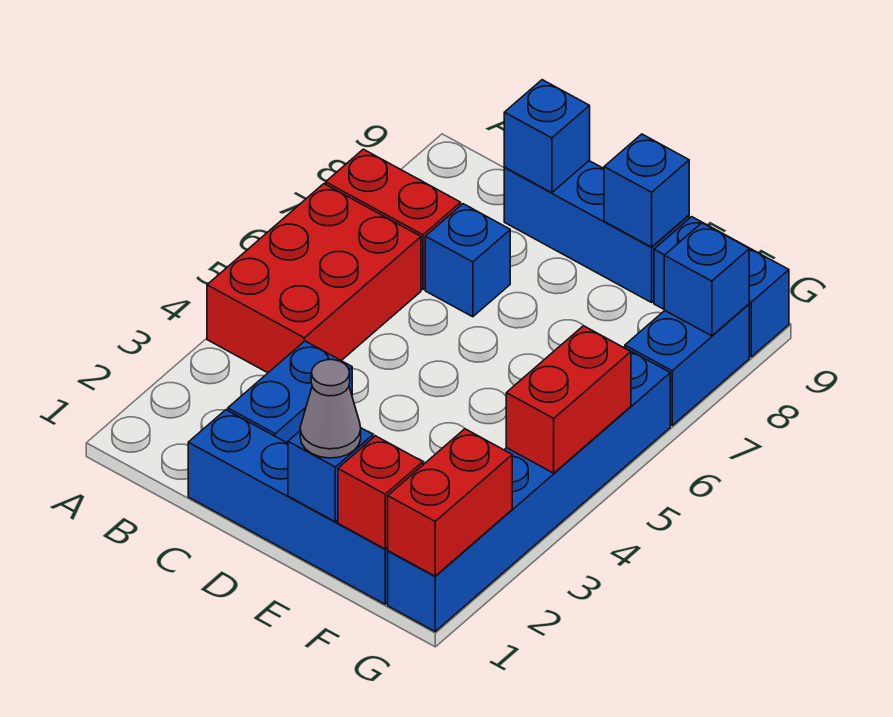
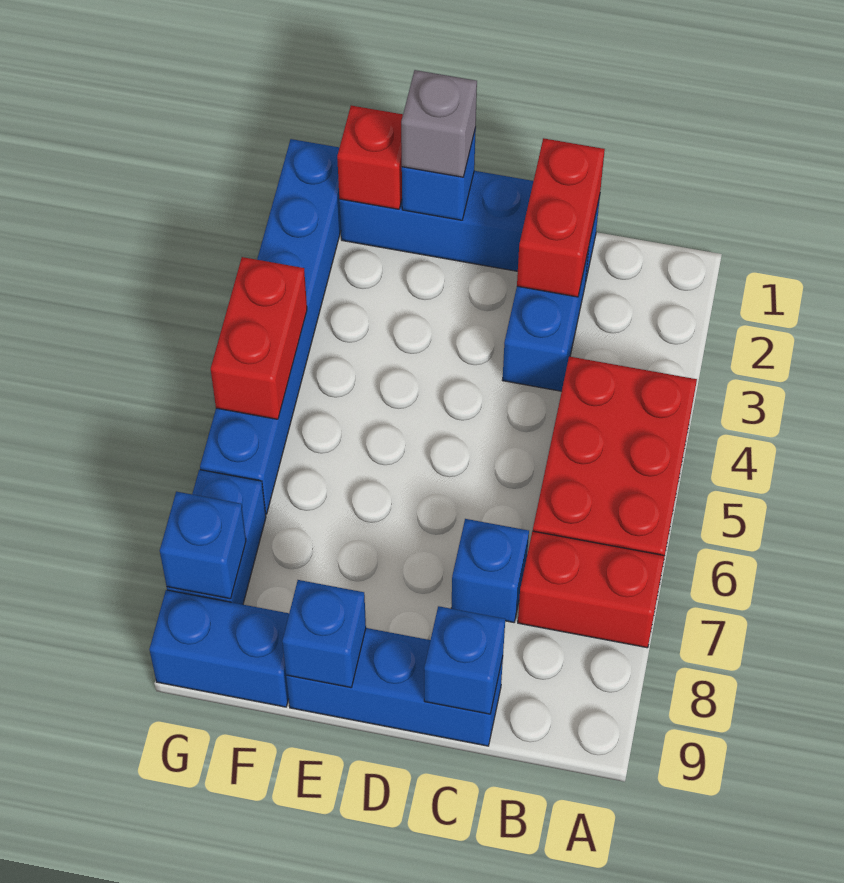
grey cone E1 level 3 -> grey brick E1 level 3
red brick G1:G2 level 2 -> red brick C1:C2 level 2

